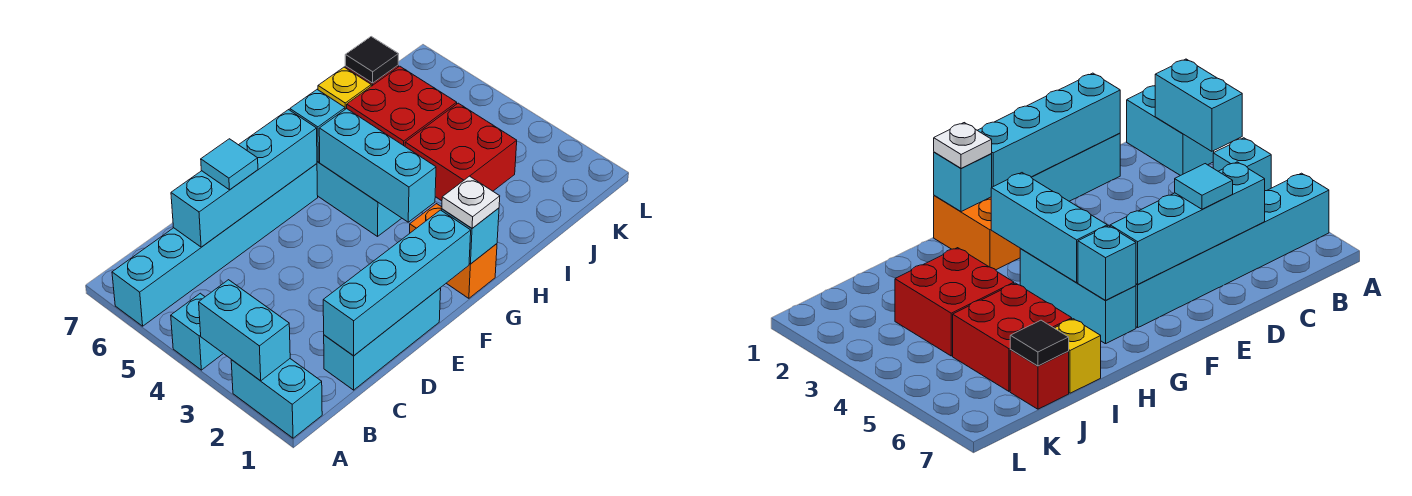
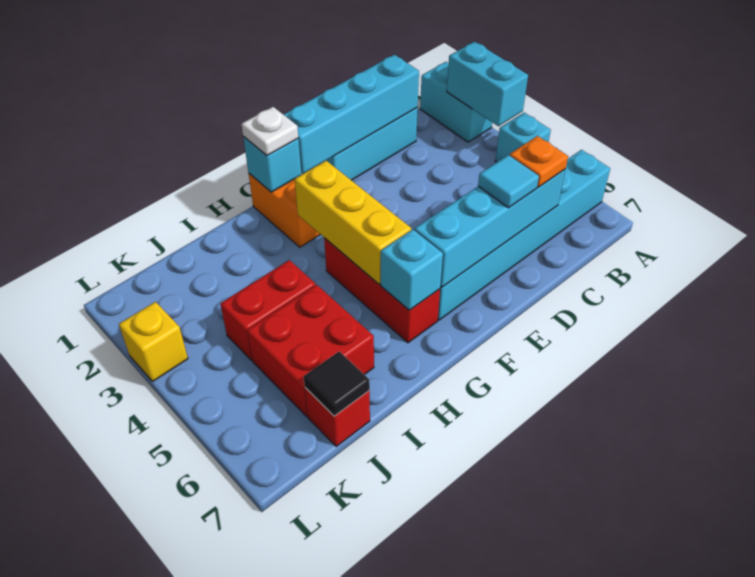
none -> orange plate C6 level 3
cyan brick G3:G5 level 2 -> yellow brick G3:G5 level 2
cyan brick G4:G6 level 1 -> red brick G4:G6 level 1
red brick I3:J4 level 1 -> red brick I4:J4 level 1
yellow brick I7 level 1 -> yellow brick L3 level 1

